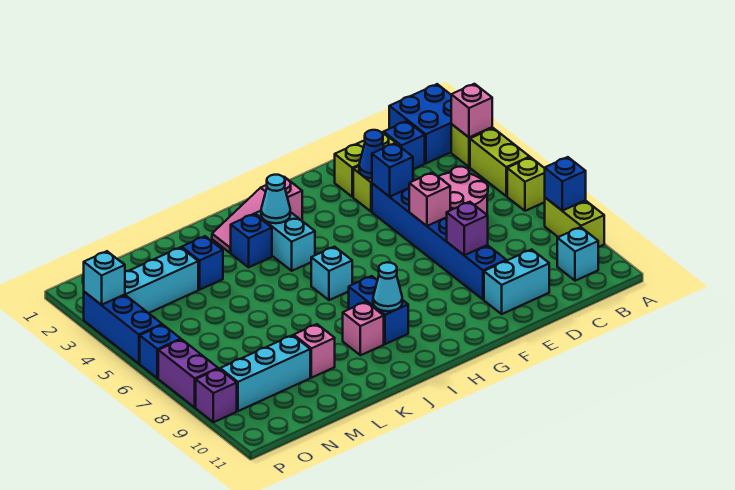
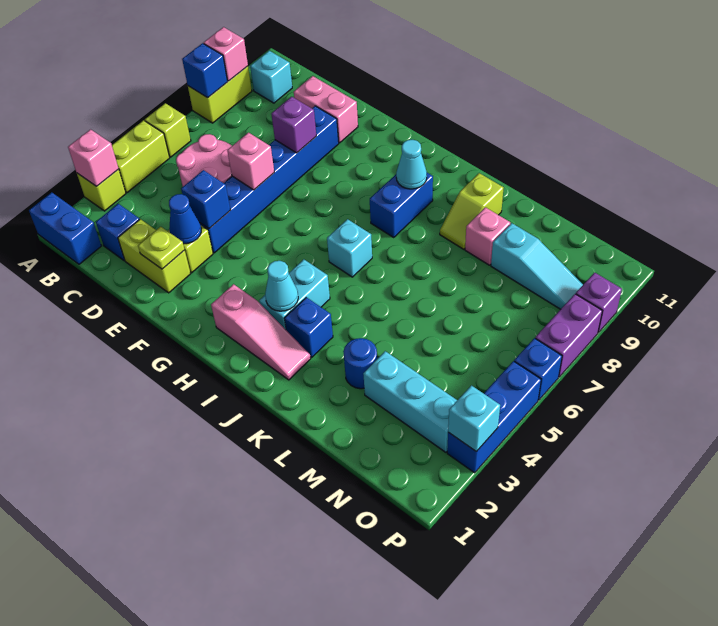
blue brick A1:B2 level 1 -> blue brick A1:B1 level 1
cyan brick D10:E10 level 1 -> pink brick D10:E10 level 1
none -> lime plate E2 level 2
pink brick J9 level 1 -> pink brick A9 level 2
none -> lime slope K9:K10 level 1 top 10
blue brick L3 level 1 -> blue round brick L3 level 1
cyan brick M9:O9 level 1 -> cyan slope M9:O9 level 1 top M

